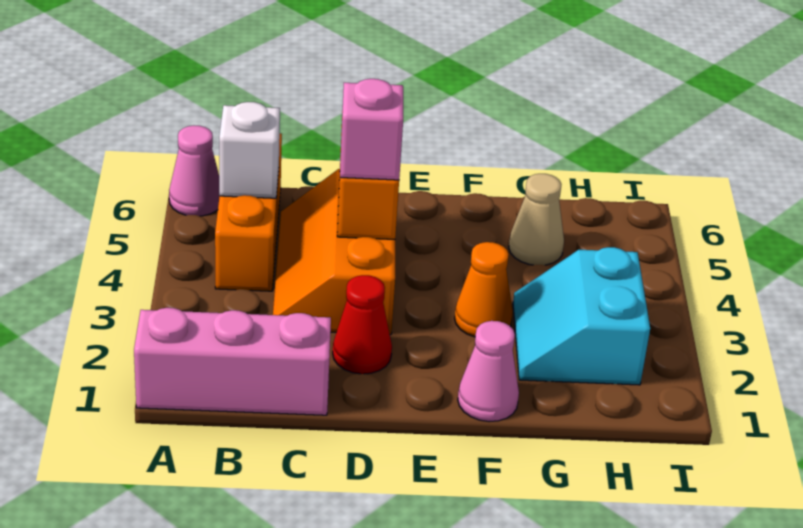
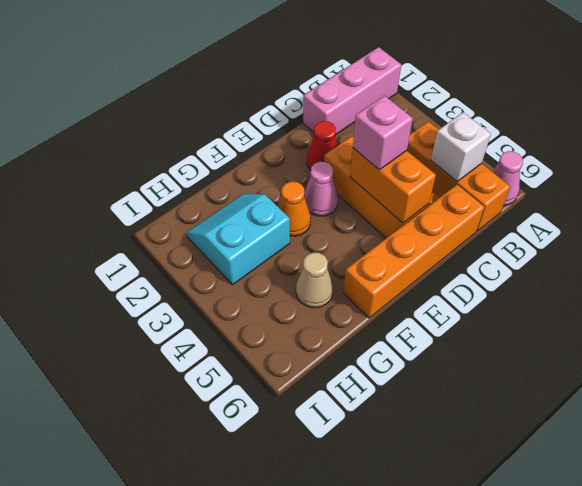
none -> orange brick C6:F6 level 1
pink cone F1 level 1 -> pink cone E3 level 1
cyan slope G2:H3 level 1 top H -> cyan slope G2:H3 level 1 top 3

